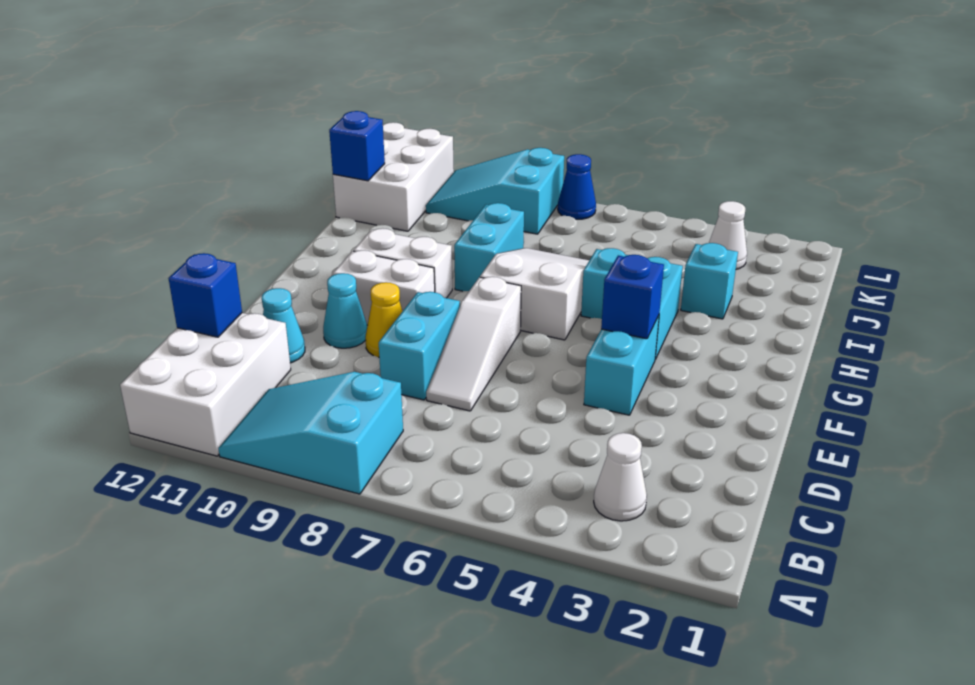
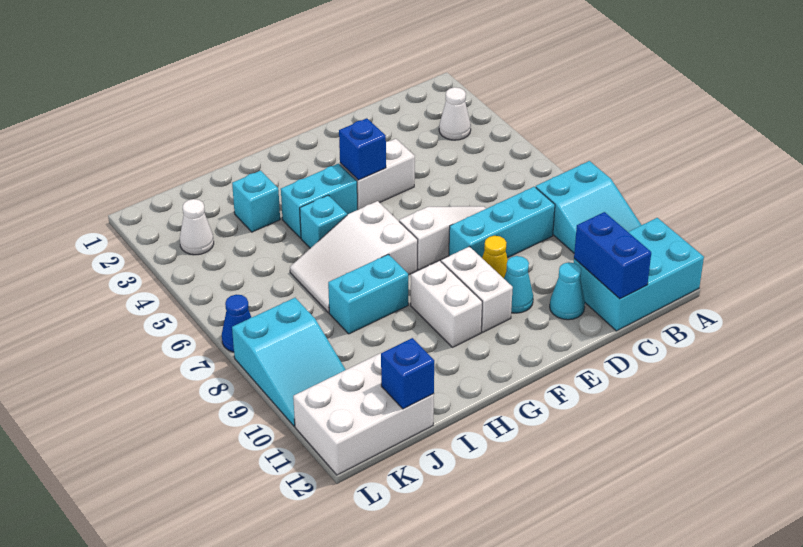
white brick A11:C12 level 1 -> cyan brick A11:C12 level 1
blue brick C12 level 2 -> blue brick C11:C12 level 2
cyan brick D8:E8 level 1 -> cyan brick C8:E8 level 1
cyan brick E4:F4 level 1 -> white brick E4:F4 level 1

